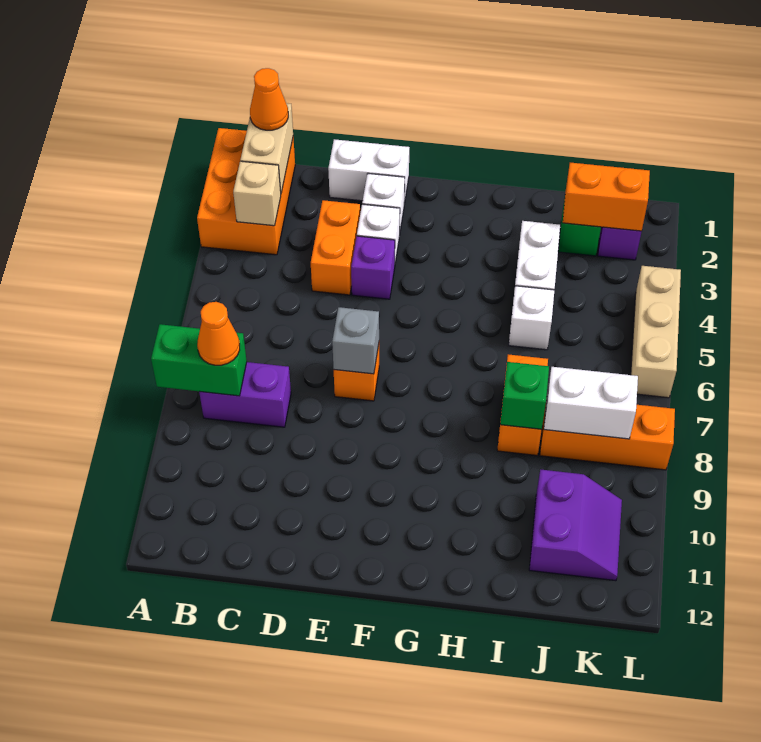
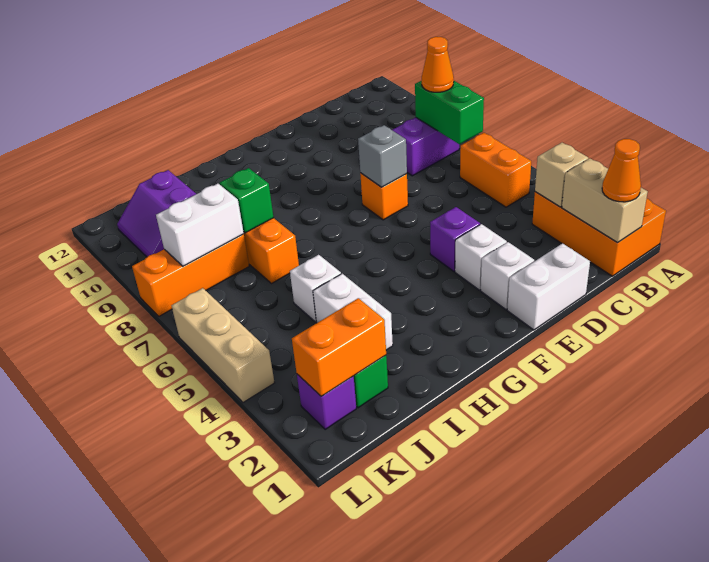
green brick A8:B8 level 2 -> green brick B7:B8 level 2
orange brick D3:D4 level 1 -> orange brick B5:B6 level 1

